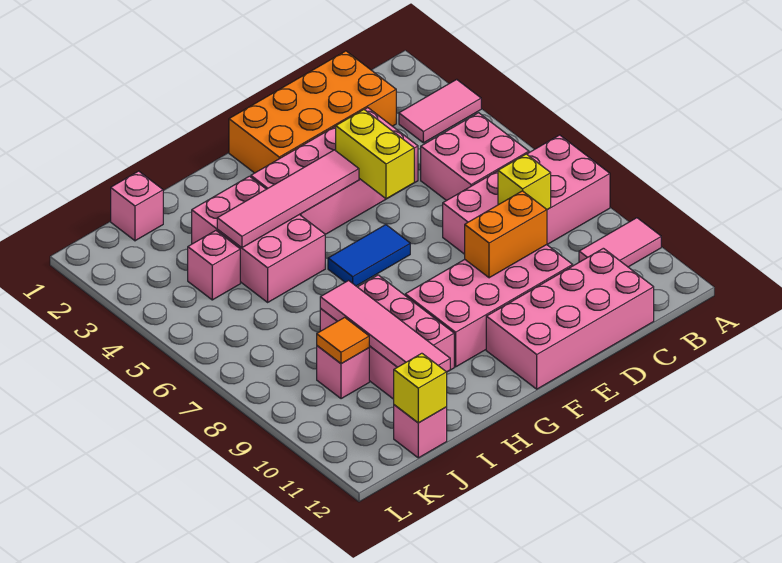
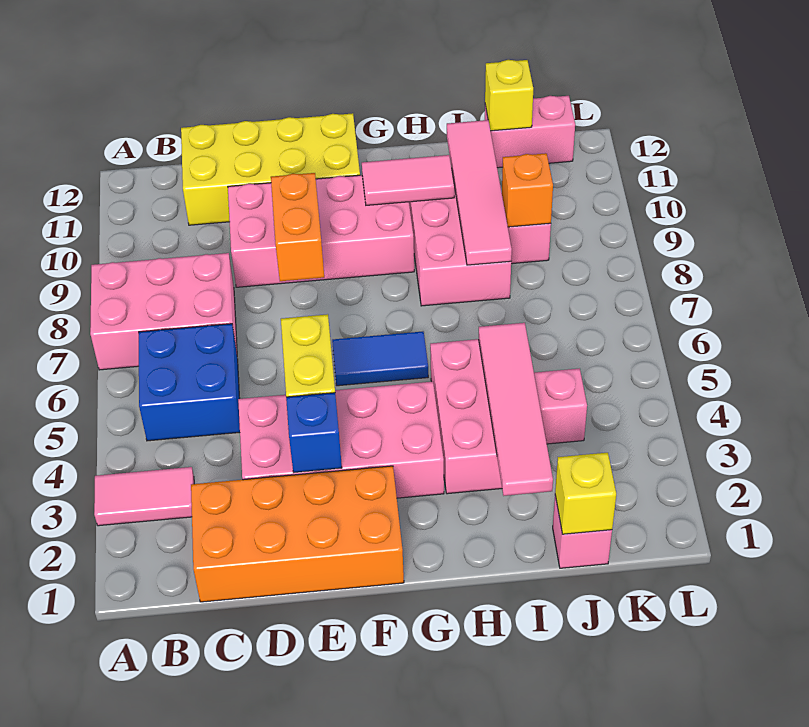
pink brick A7:D8 level 1 -> pink brick A7:C8 level 1
pink tile A10:B10 level 1 -> pink tile G10:H10 level 2
pink brick B5:C6 level 1 -> blue brick B5:C6 level 1
yellow brick C8 level 2 -> yellow brick J1 level 2
pink brick C11:F12 level 1 -> yellow brick C11:F12 level 1
orange brick D9:E9 level 2 -> orange brick E8:E9 level 2
none -> blue brick E3 level 2
pink tile F4:I4 level 2 -> pink tile I2:I5 level 2
orange tile J9 level 2 -> orange brick J9 level 2
pink brick J12 level 1 -> pink brick J12:K12 level 1

